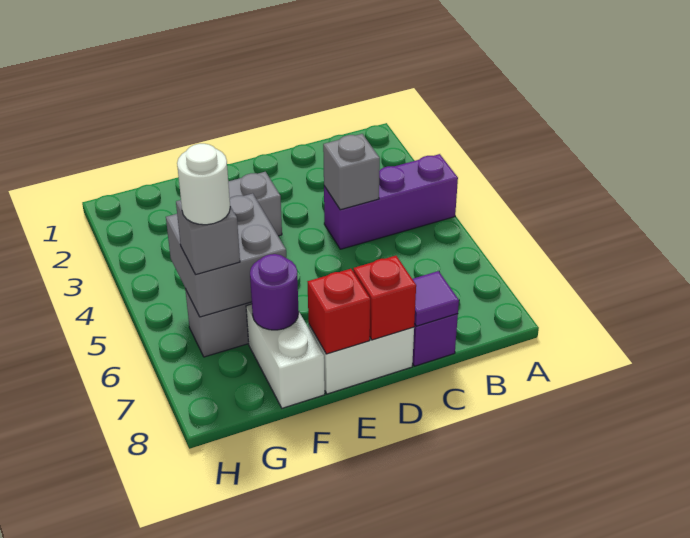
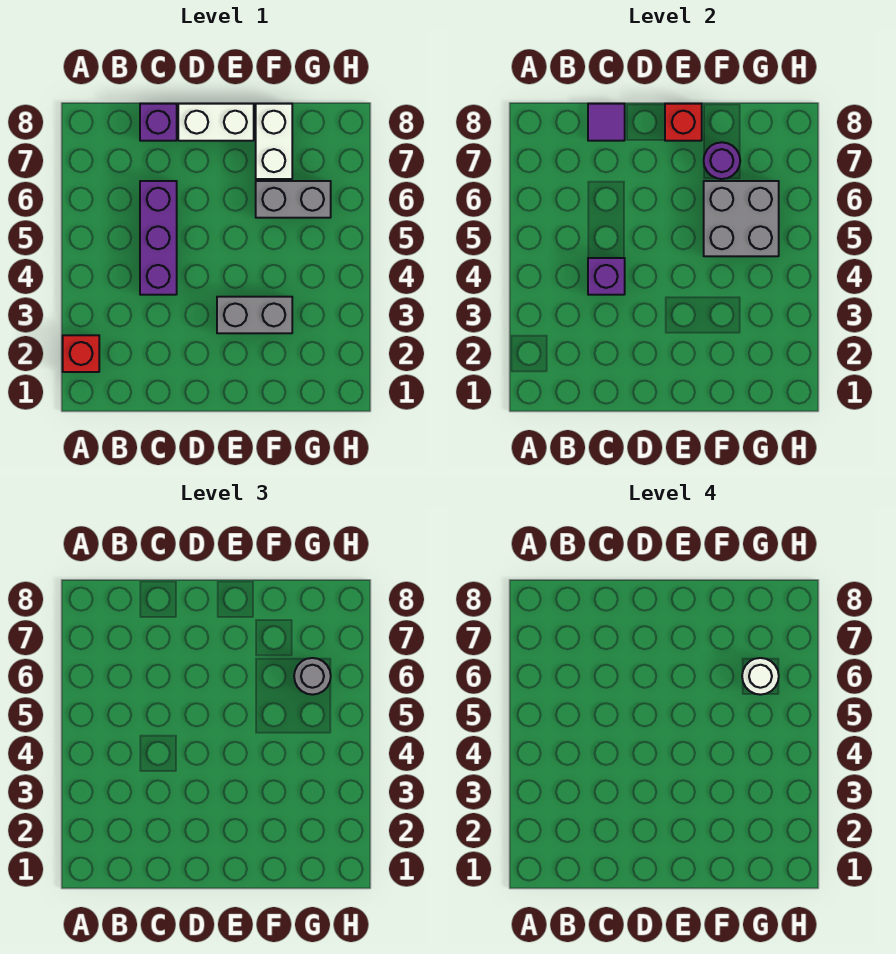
purple brick A4:C4 level 1 -> purple brick C4:C6 level 1
grey brick C4 level 2 -> purple brick C4 level 2
red brick D8 level 2 -> red brick A2 level 1
grey brick G6 level 3 -> grey round brick G6 level 3

